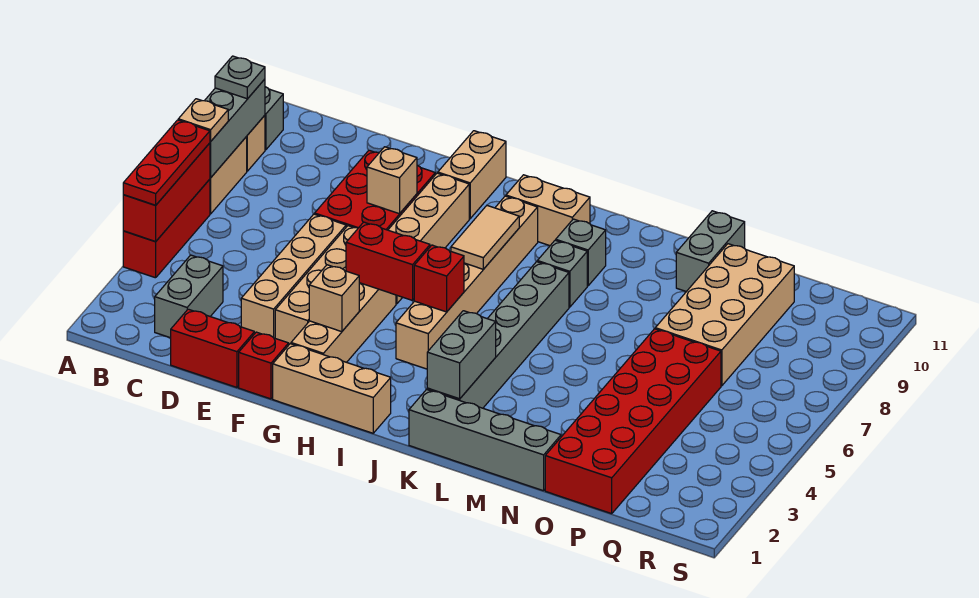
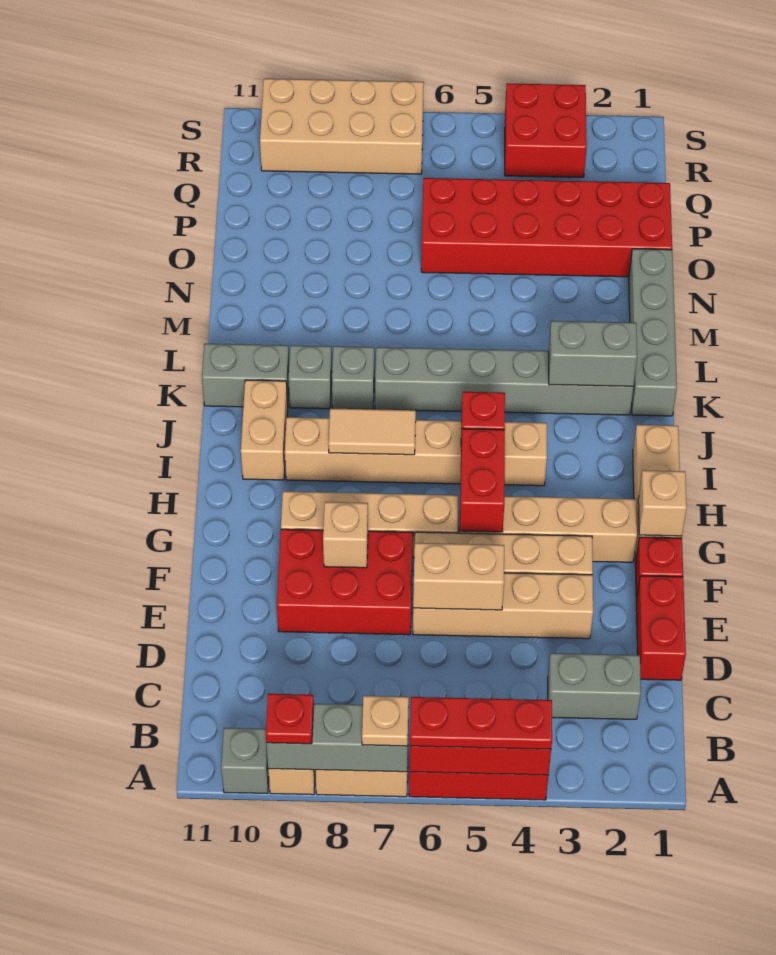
grey plate A9 level 3 -> red plate A9 level 3
tan brick G3 level 2 -> tan brick G1 level 2
tan brick G10:G11 level 1 -> tan brick E5:E6 level 2
grey brick N10:N11 level 1 -> grey brick K10:K11 level 1
tan brick O7:P10 level 1 -> tan brick R7:S10 level 1
none -> red brick R3:S4 level 1

